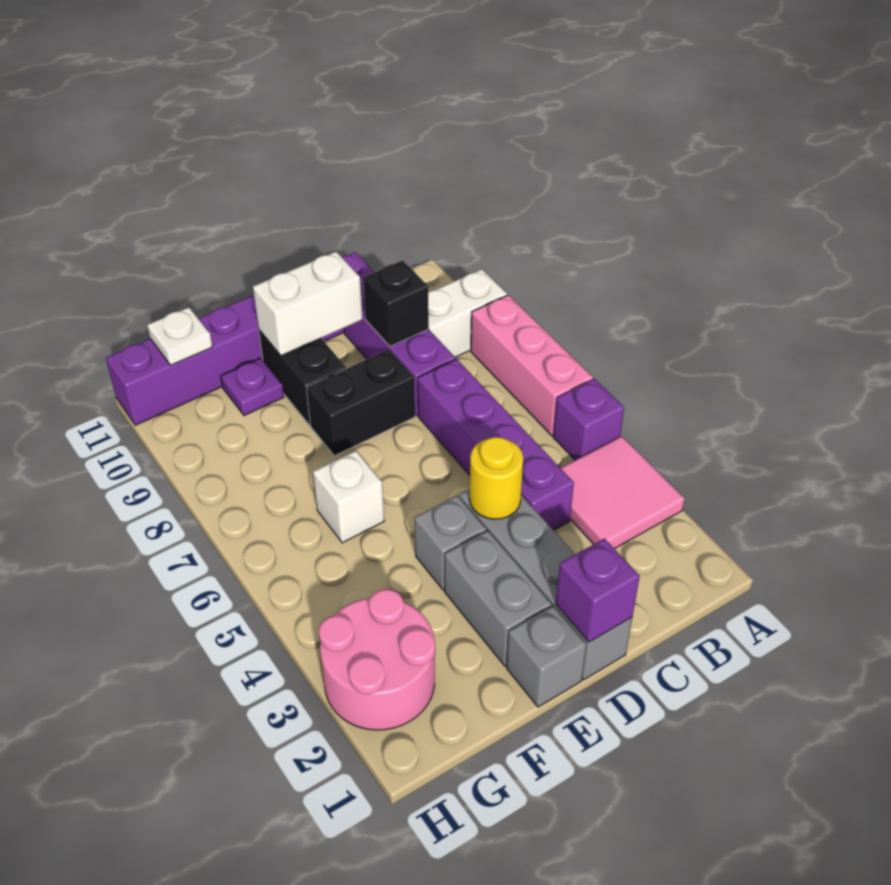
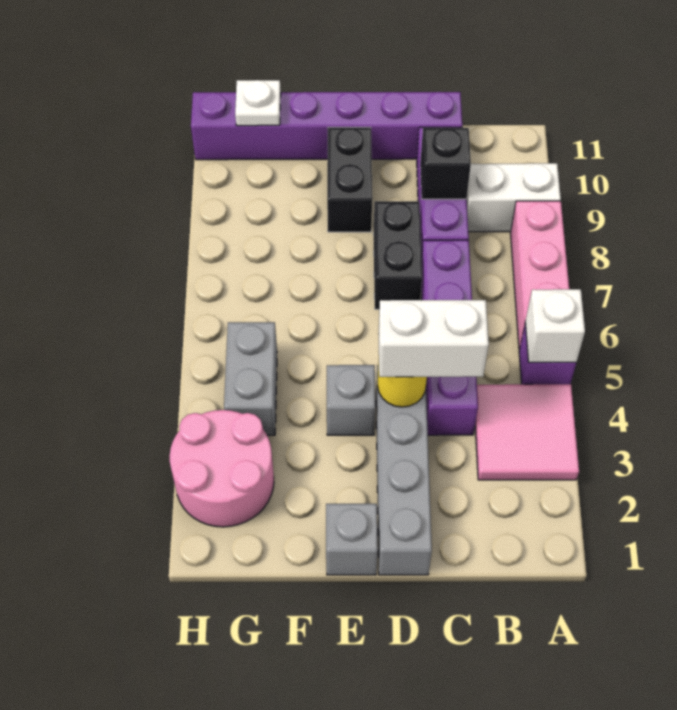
purple brick D1 level 2 -> none
black brick D8:E8 level 1 -> black brick D7:D8 level 1
white brick D10:E10 level 2 -> white brick C4:D4 level 3
grey brick E2:E3 level 1 -> grey brick G4:G5 level 1
white brick F6 level 1 -> white brick A5 level 2
purple plate F10 level 1 -> none

